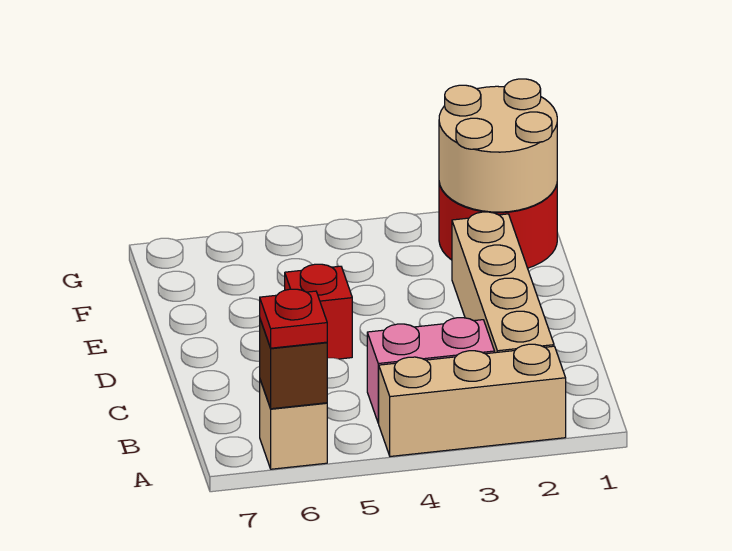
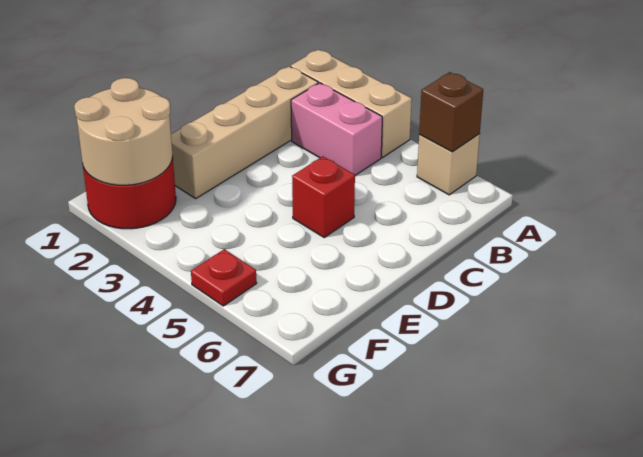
red plate A6 level 3 -> red plate G5 level 1

